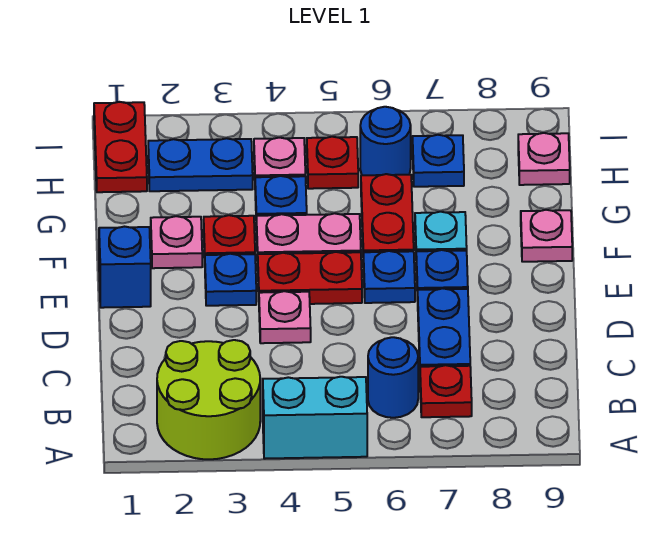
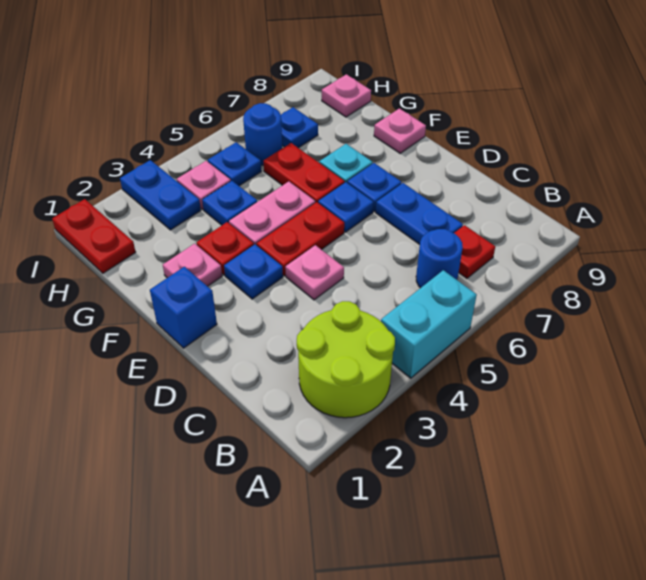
blue plate H2:H3 level 1 -> blue plate H3:I3 level 1
red plate H5 level 1 -> blue plate H5 level 1

